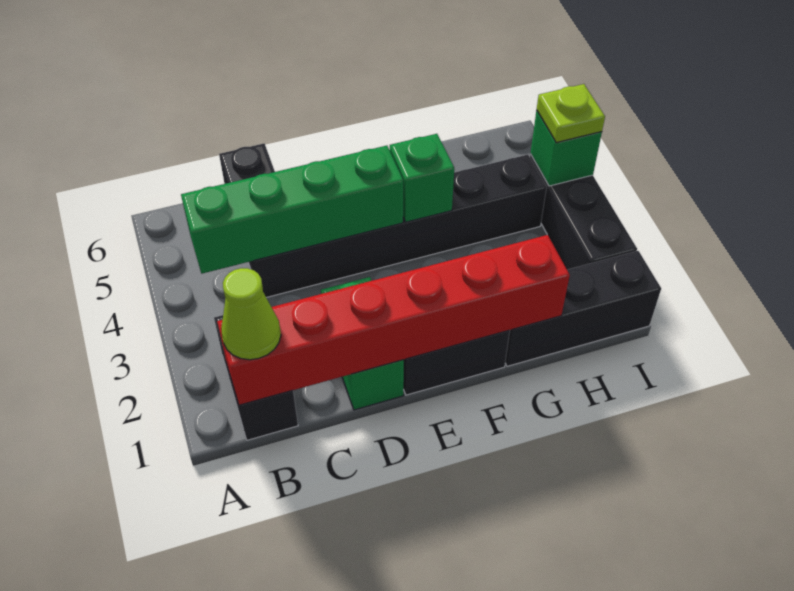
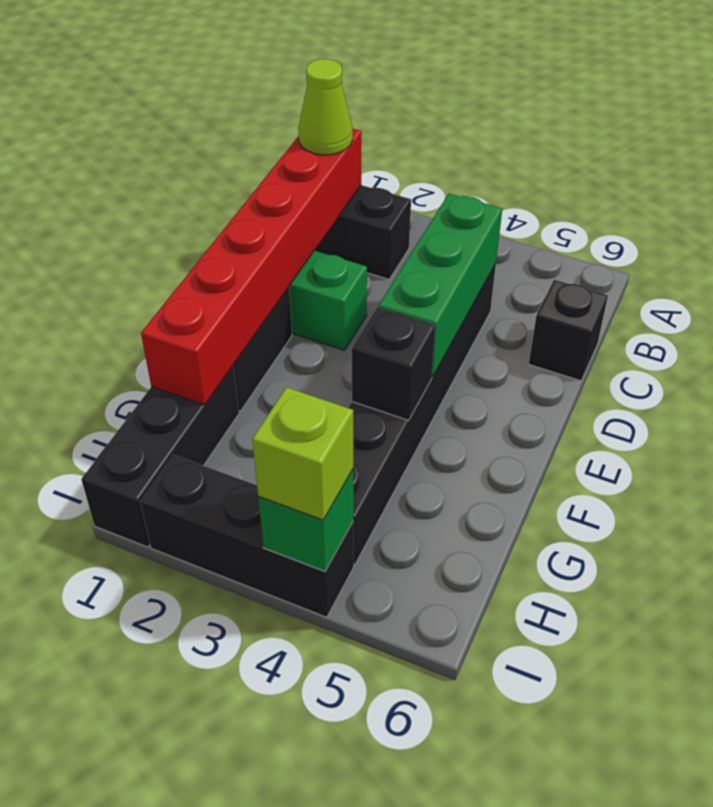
green brick B4:E4 level 2 -> green brick C4:E4 level 2
green brick F4 level 2 -> black brick F4 level 2
lime plate I4 level 3 -> lime brick I4 level 3

